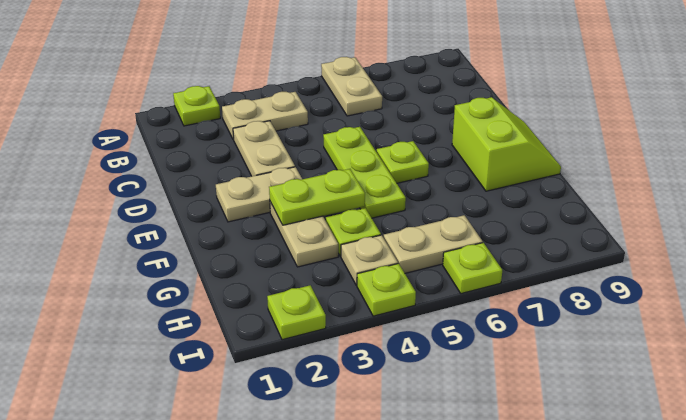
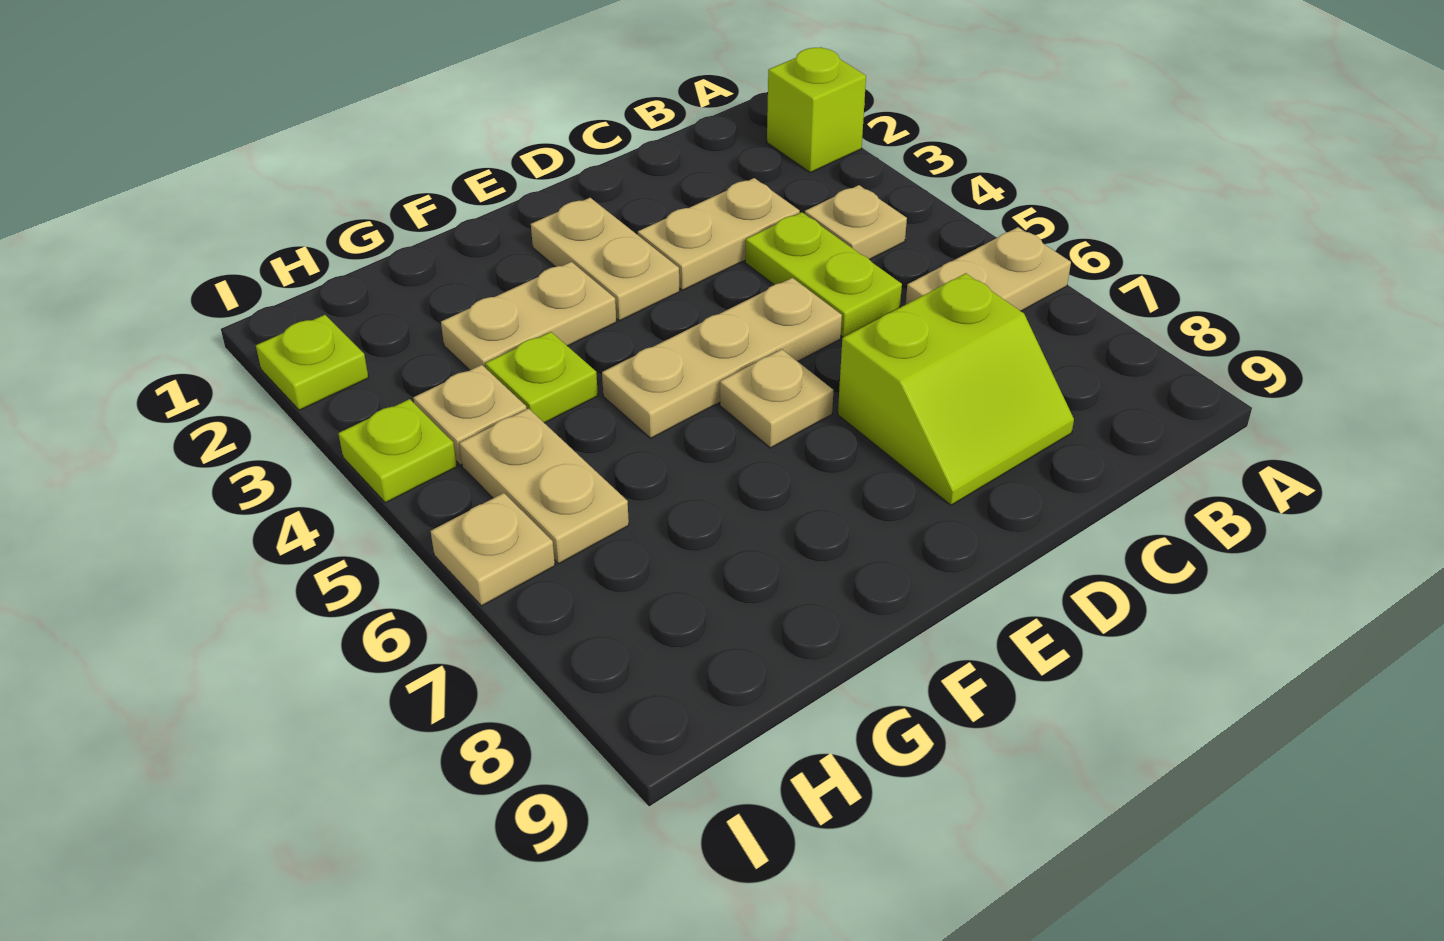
lime plate A2 level 1 -> lime brick A2 level 1
tan plate B3:B4 level 1 -> tan plate B4 level 1
lime plate D5:F5 level 1 -> tan plate D5:F5 level 1
lime plate E6 level 1 -> tan plate E6 level 1
lime slope E8:F9 level 1 top 8 -> lime slope C7:D8 level 1 top 7
lime plate F3:F4 level 2 -> lime plate C4:C5 level 1
lime plate I6 level 1 -> tan plate I6 level 1

